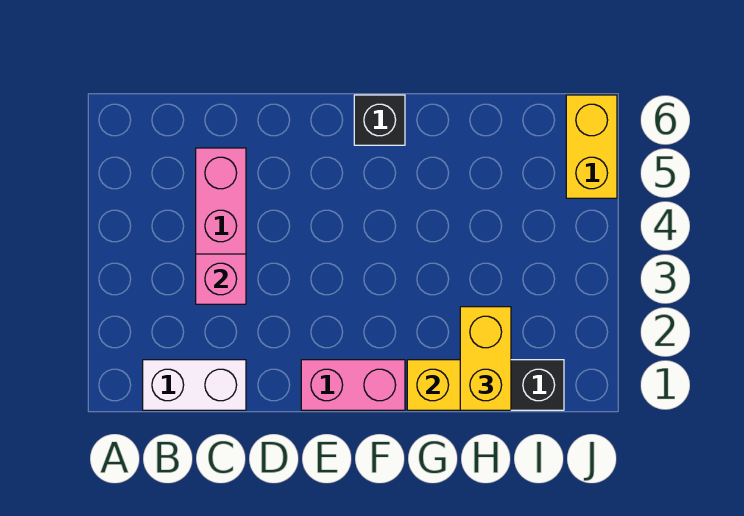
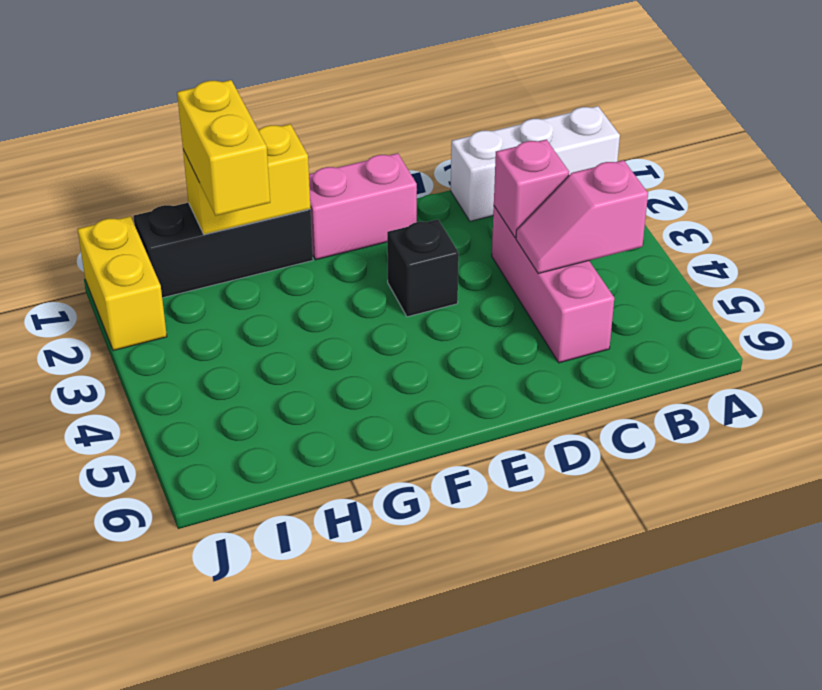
white brick B1:C1 level 1 -> white brick A1:C1 level 1
none -> pink slope B4:C4 level 2 top B
black brick F6 level 1 -> black brick E3 level 1
yellow brick J5:J6 level 1 -> yellow brick J1:J2 level 1

